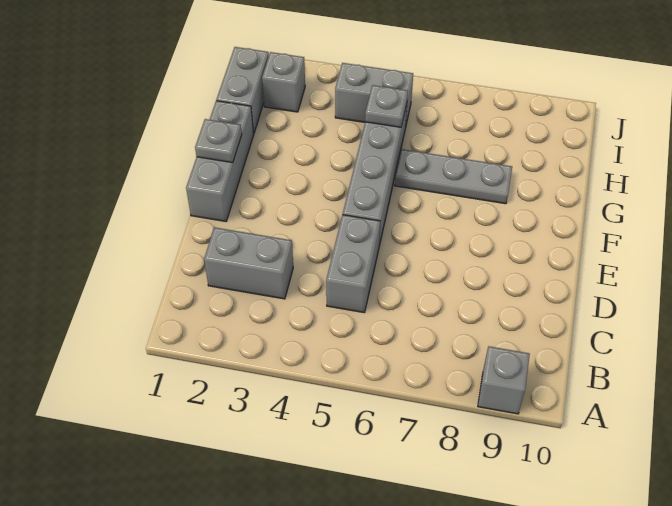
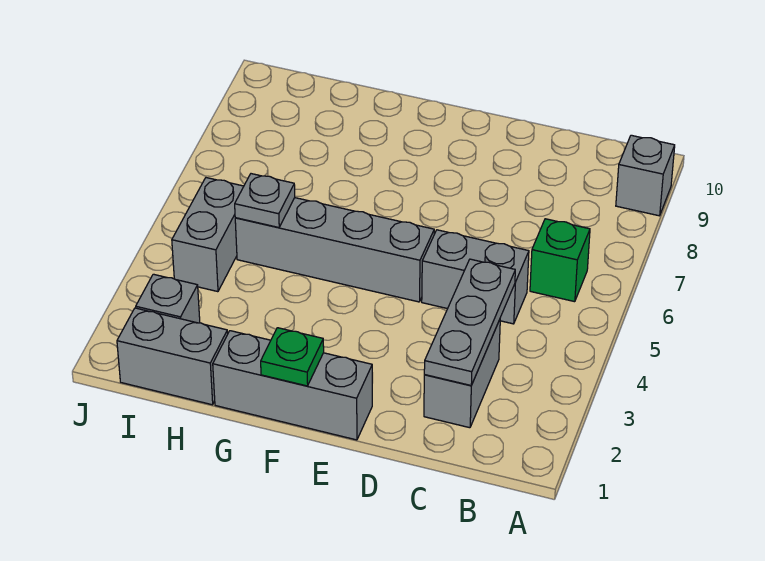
none -> green brick B6 level 1
grey plate F1 level 2 -> green plate F1 level 2
grey plate G6:G8 level 1 -> grey plate C2:C4 level 2

